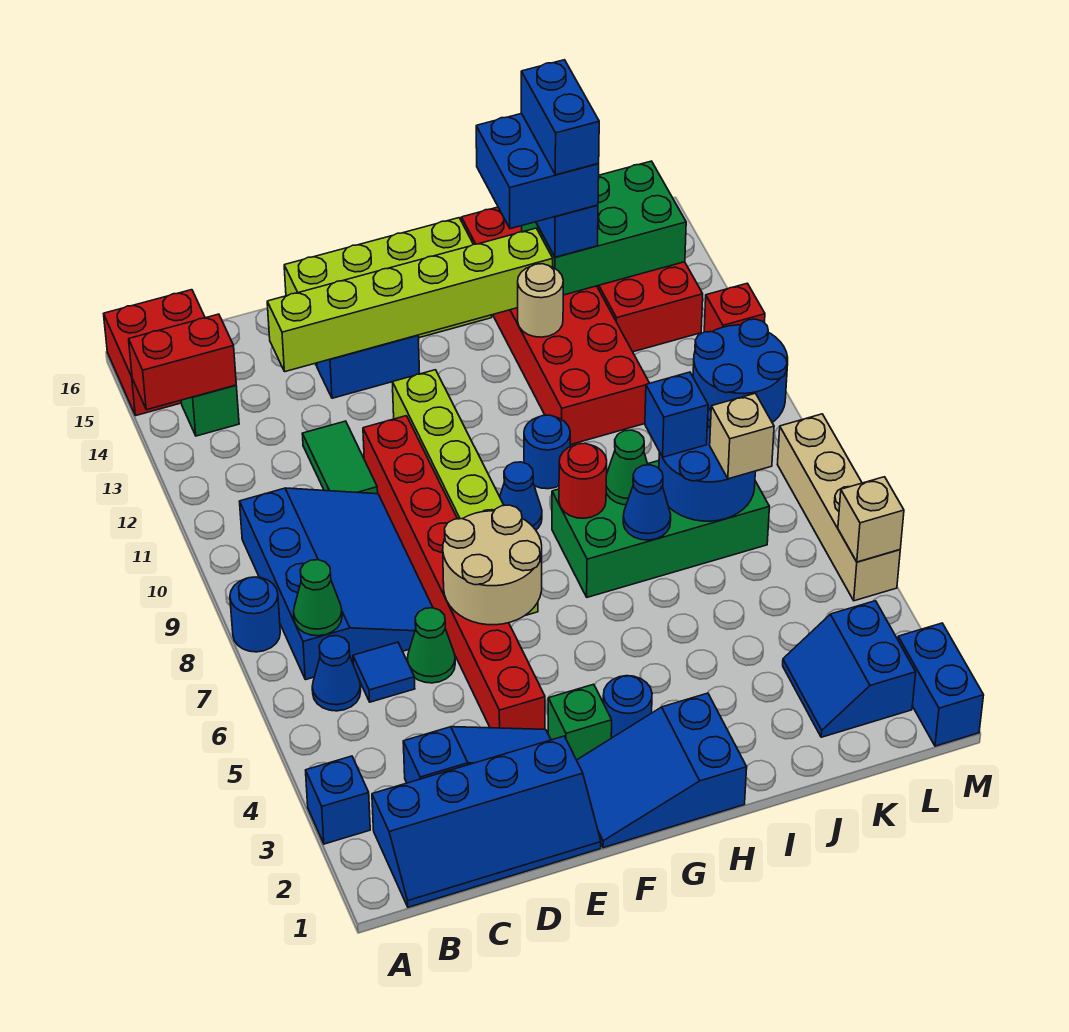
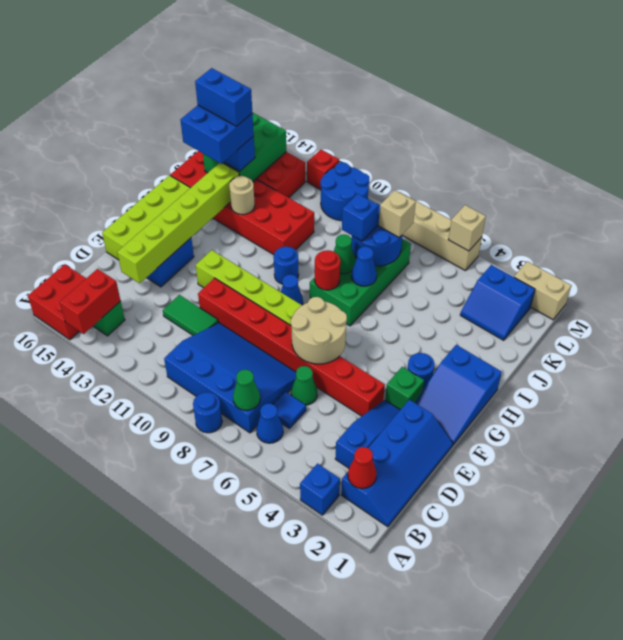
none -> red cone B2 level 2
blue brick M1:M2 level 1 -> tan brick M1:M2 level 1

